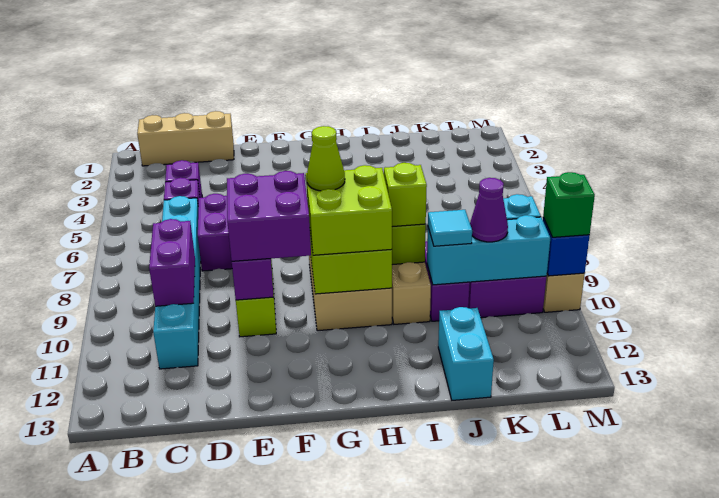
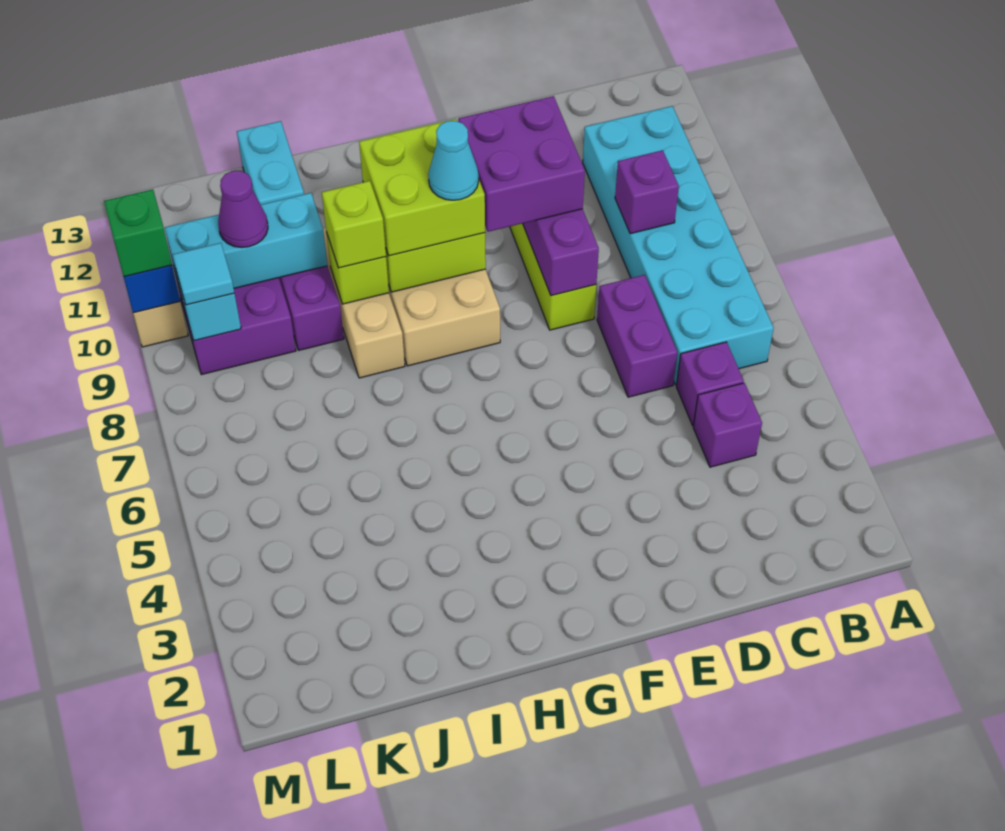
tan brick B1:D1 level 1 -> none
cyan brick C6:C11 level 1 -> cyan brick B6:C11 level 1
purple brick C9:C10 level 2 -> purple brick C9 level 2
lime cone G9 level 4 -> cyan cone G9 level 4
cyan tile J10 level 3 -> cyan tile L9 level 3

